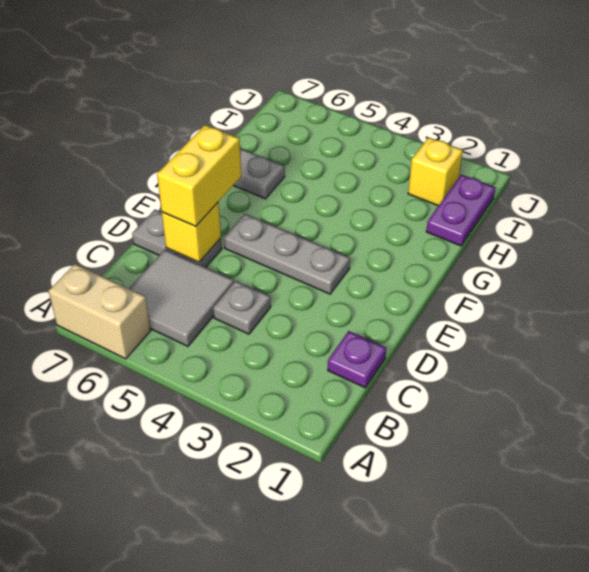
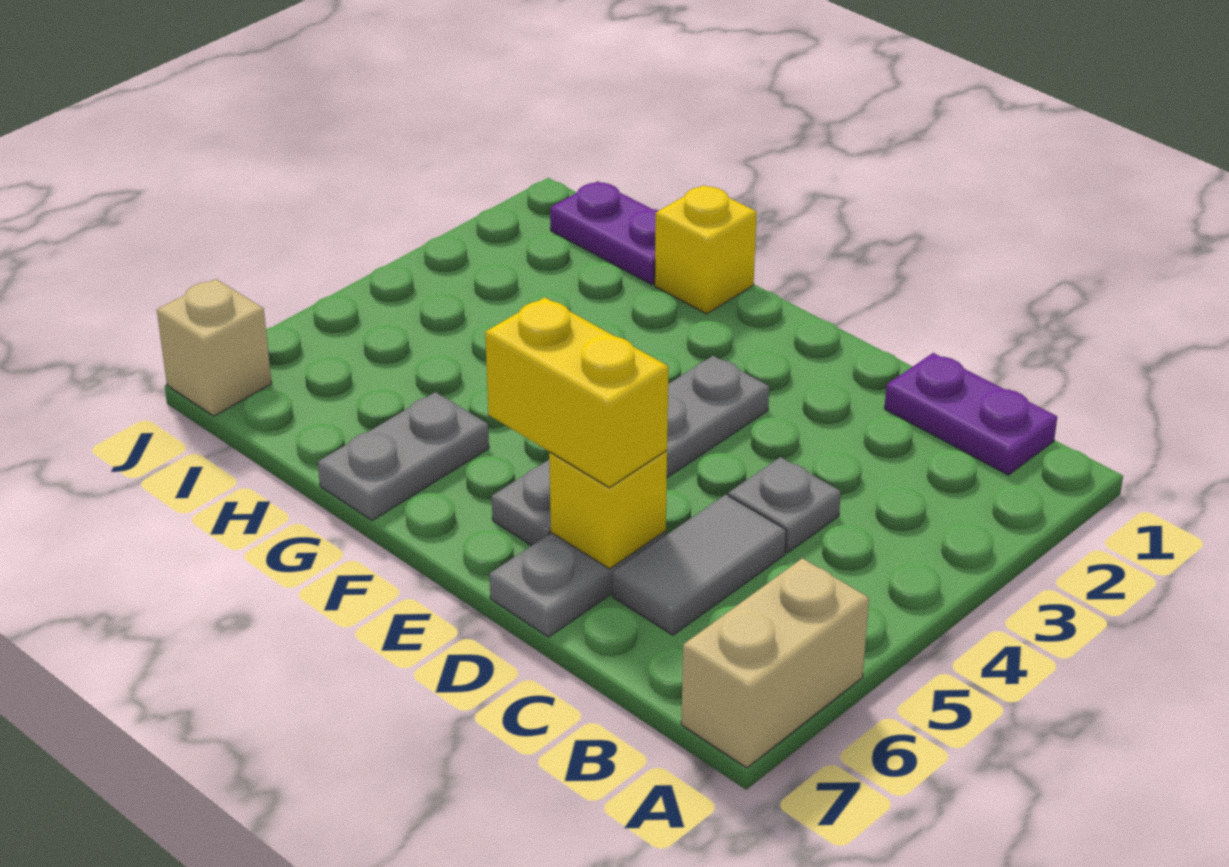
grey tile B5:C6 level 1 -> grey tile C5:C6 level 1
purple plate C1 level 1 -> purple plate B1:C1 level 1
grey plate E3:E5 level 1 -> grey plate E3:E6 level 1
yellow brick I2 level 1 -> yellow brick G1 level 1
none -> tan brick J7 level 1

